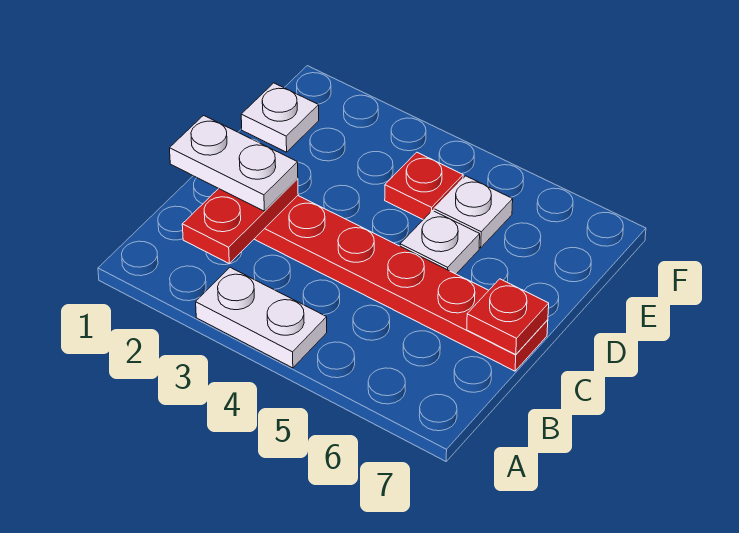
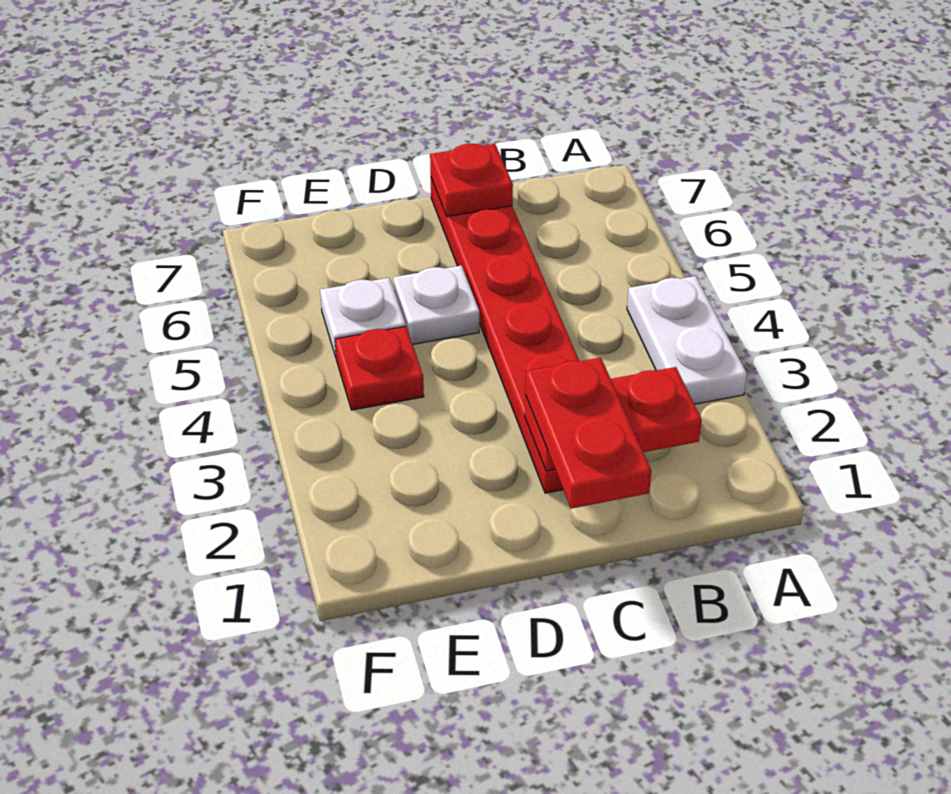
white plate C1:C2 level 3 -> red plate C1:C2 level 3
white plate E1 level 1 -> none

